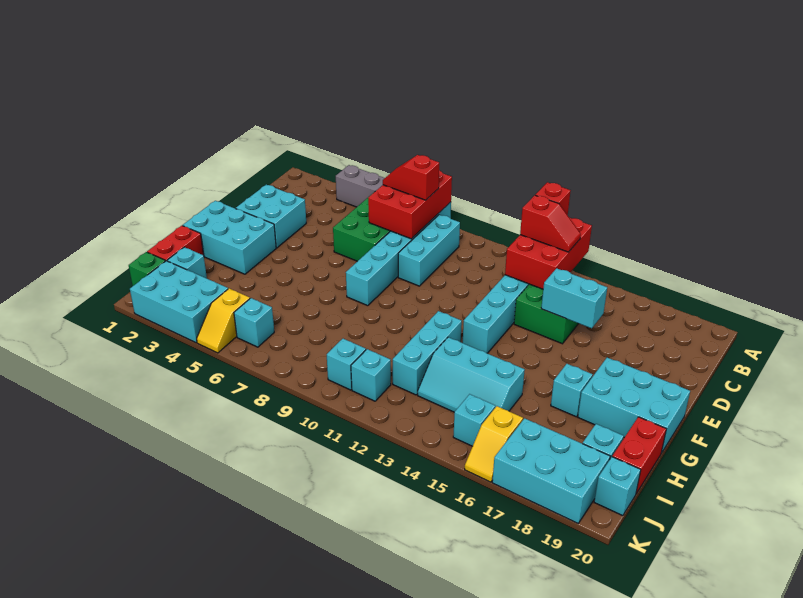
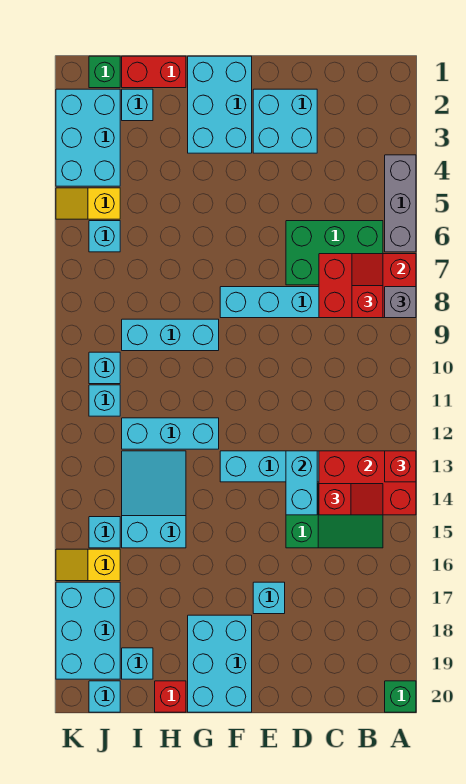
none -> grey brick A8 level 3
none -> green brick A20 level 1
cyan brick B9:D9 level 1 -> cyan brick G9:I9 level 1
red slope B13:B14 level 3 top 13 -> red slope B14:C14 level 3 top C
cyan brick D15:D16 level 2 -> cyan brick D13:D14 level 2
cyan brick G17 level 1 -> cyan brick E17 level 1
cyan slope H13:I15 level 1 top H -> cyan slope H13:I15 level 1 top 15
red brick H20:I20 level 1 -> red brick H20 level 1

